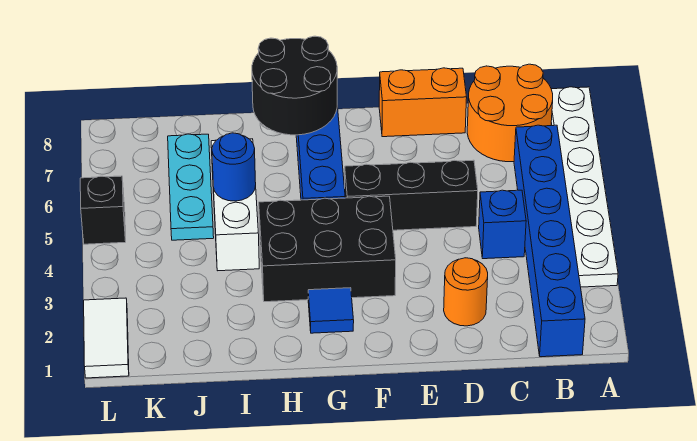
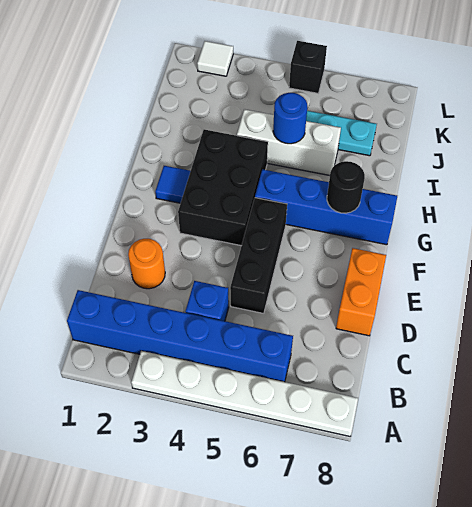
orange round brick B7:C8 level 1 -> none
black round brick G7:H8 level 2 -> black round brick G7 level 2
white tile L1:L2 level 1 -> white tile L2 level 1

